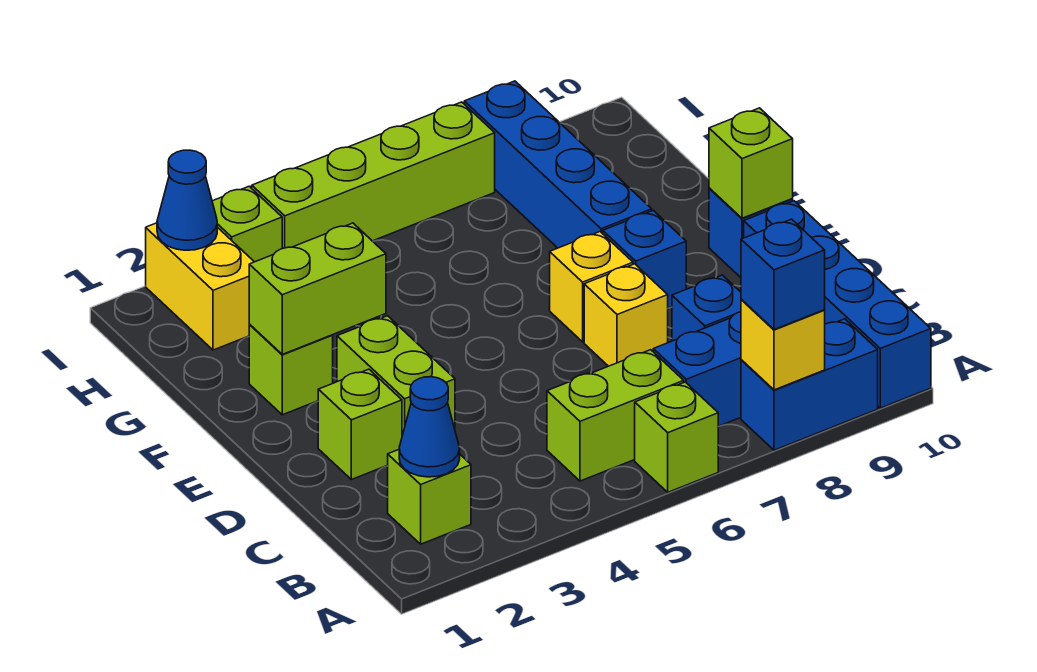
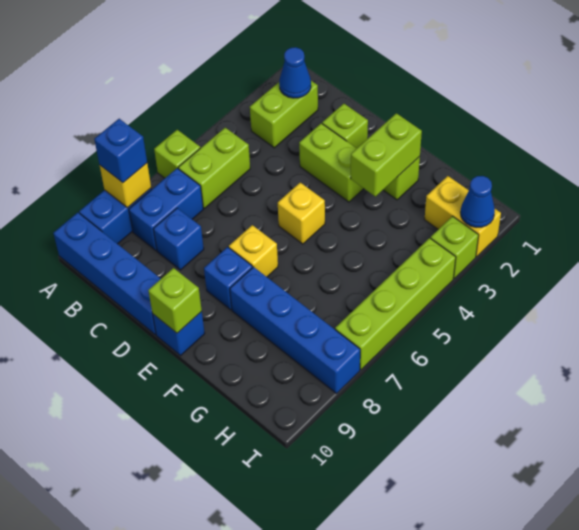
lime brick B2 level 1 -> lime brick B2:B3 level 1
yellow brick D7 level 1 -> yellow brick E5 level 1

